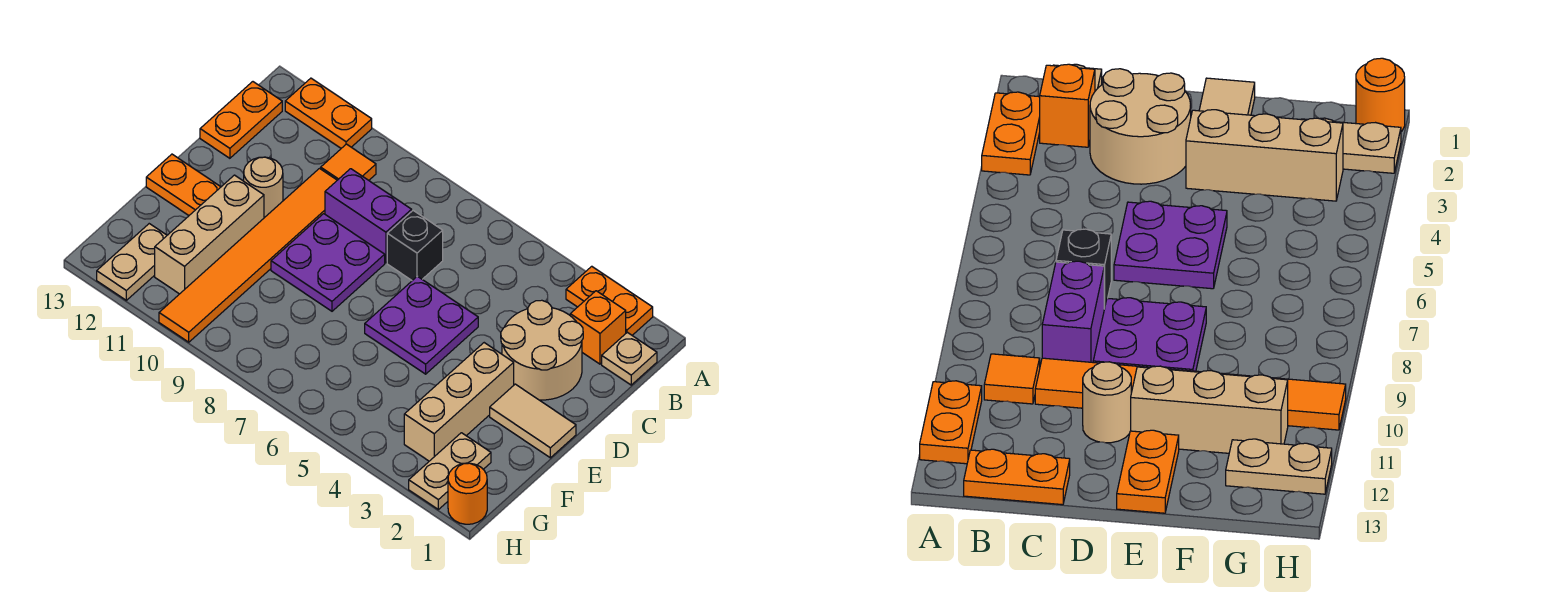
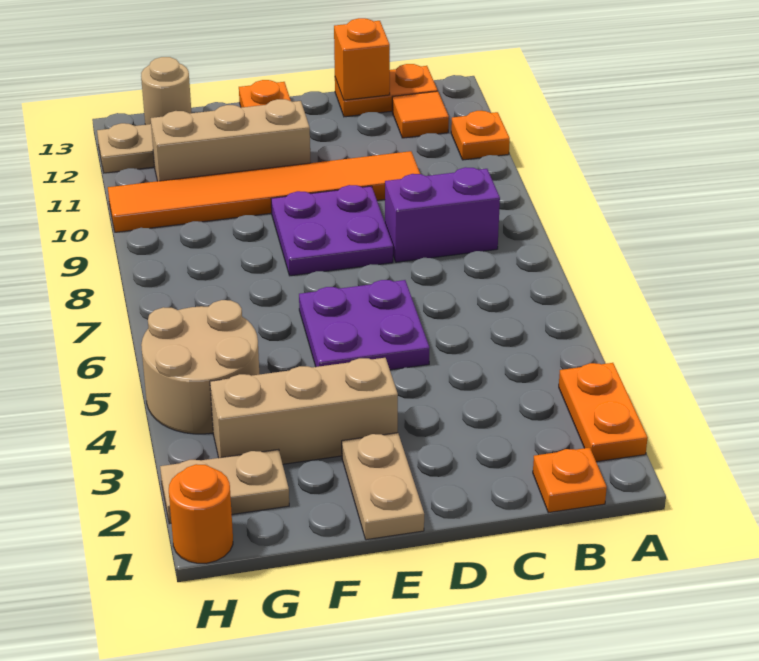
orange plate A11:A12 level 1 -> orange plate A11 level 1
tan plate B1 level 1 -> orange plate B1 level 1
orange brick B2 level 1 -> orange brick C13 level 2
orange tile B10 level 1 -> orange tile B12 level 1
tan round brick C2:D3 level 1 -> tan round brick G4:H5 level 1
black brick C7 level 1 -> none
purple brick C8:C9 level 1 -> purple brick B8:C8 level 1
tan round brick D11 level 1 -> tan round brick G13 level 1
tan tile E1:E2 level 1 -> tan plate E1:E2 level 1

